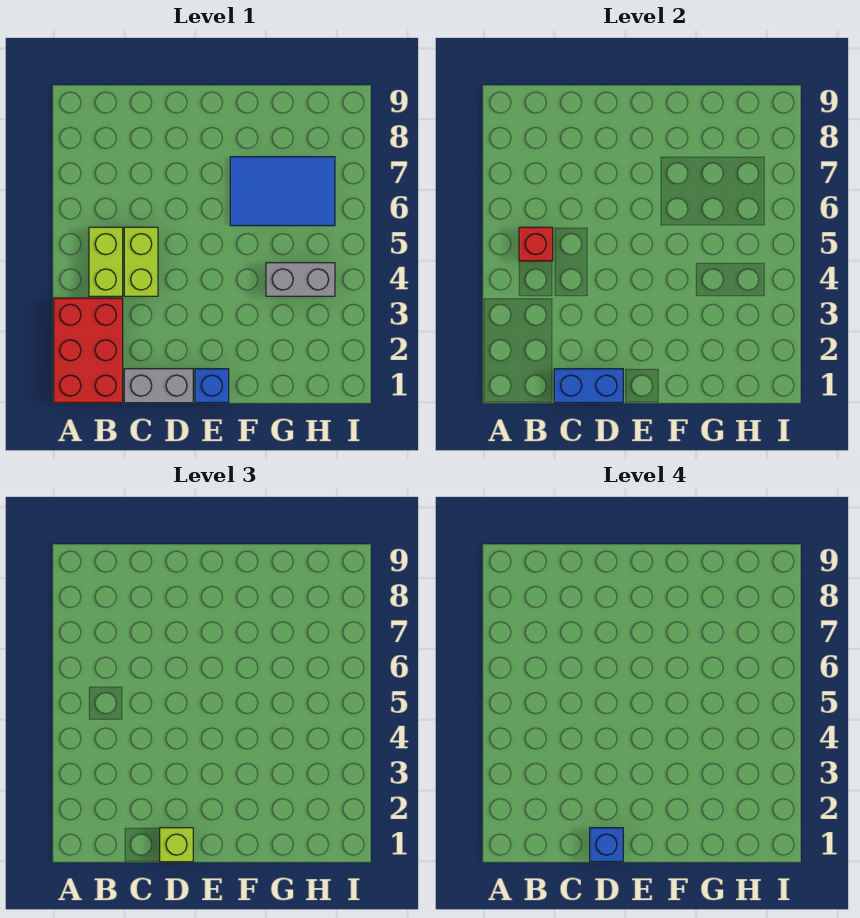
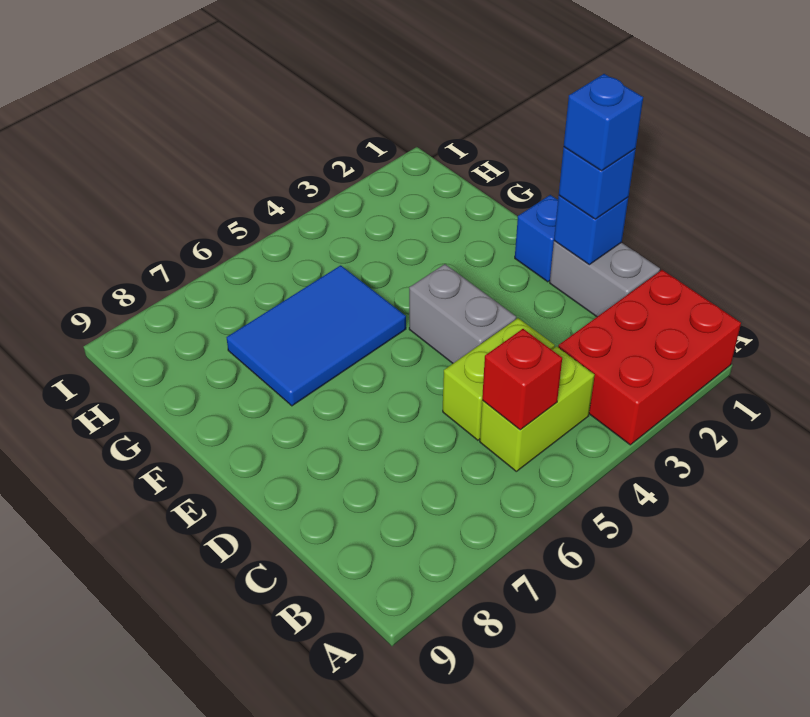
blue brick C1:D1 level 2 -> blue brick D1 level 2
lime brick D1 level 3 -> blue brick D1 level 3
blue tile F6:H7 level 1 -> blue tile F5:G7 level 1
grey brick G4:H4 level 1 -> grey brick D4:E4 level 1

